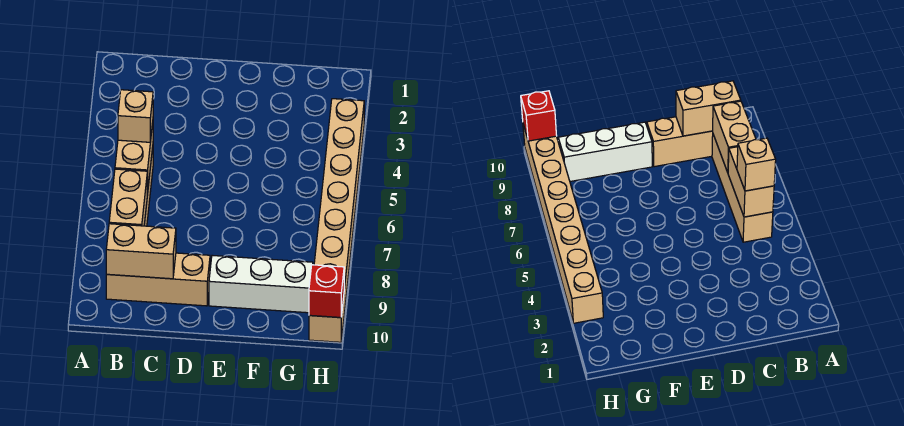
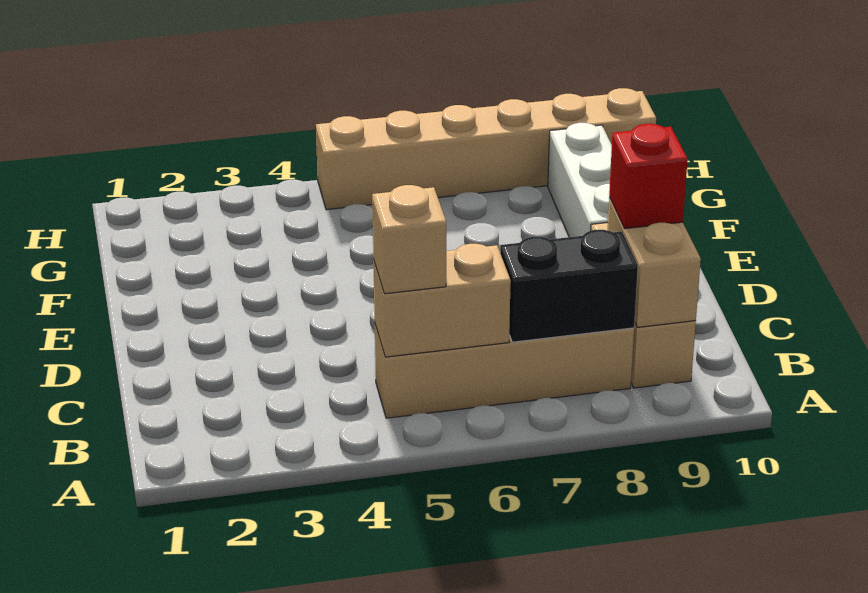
tan brick B7:B8 level 2 -> black brick B7:B8 level 2
tan brick H3:H10 level 1 -> tan brick H5:H10 level 1
red brick H10 level 2 -> red brick C9 level 3

